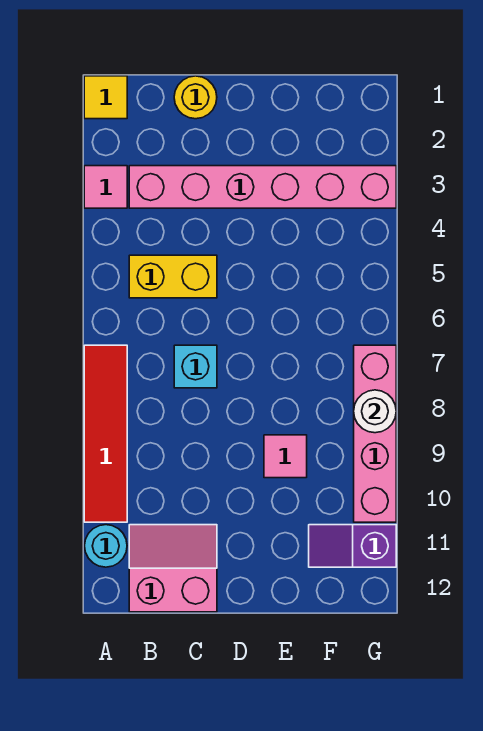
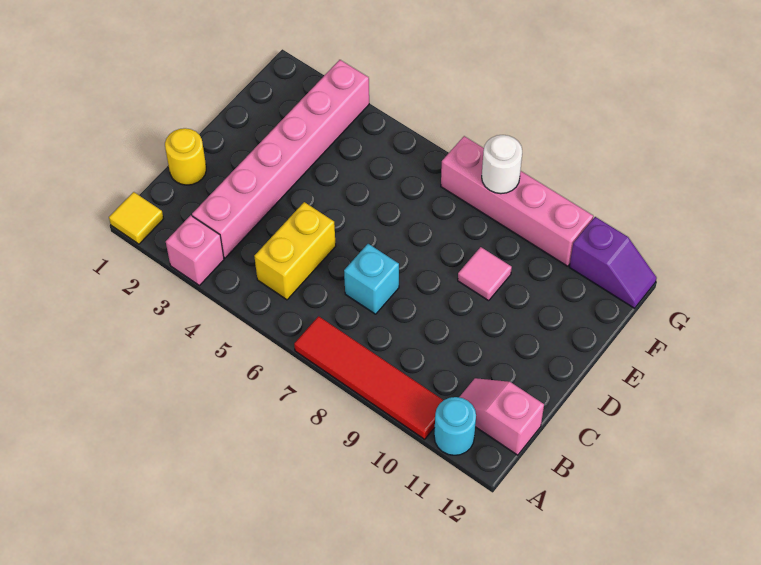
pink tile A3 level 1 -> pink brick A3 level 1
pink slope B11:C12 level 1 top 12 -> pink slope B11:B12 level 1 top 12
purple slope F11:G11 level 1 top G -> purple slope G11:G12 level 1 top 11

